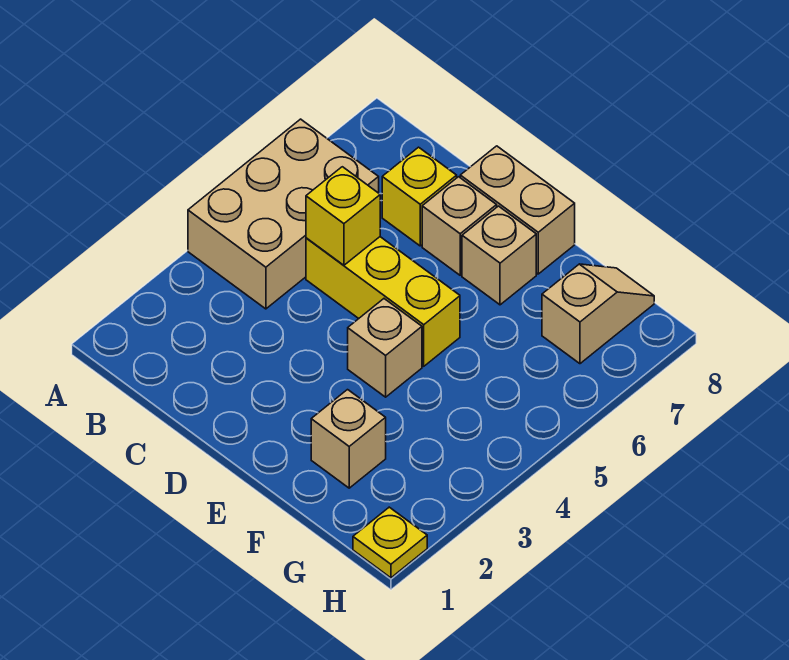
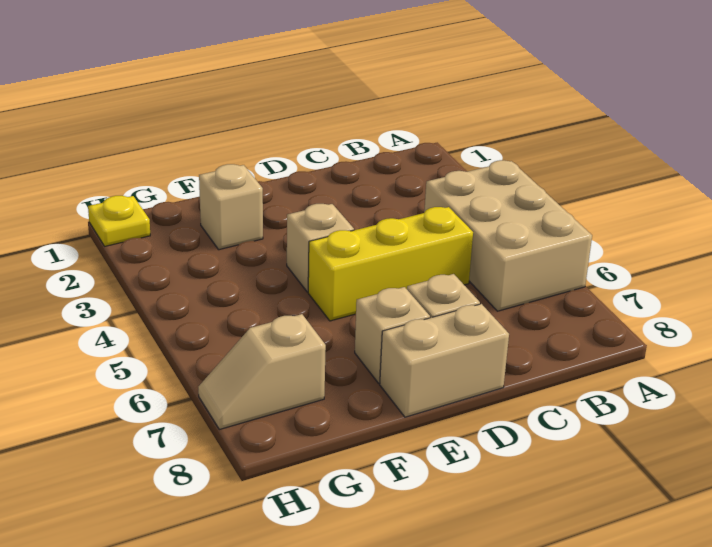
yellow brick C5 level 2 -> none
yellow brick C7 level 1 -> none
tan slope G7:G8 level 1 top 7 -> tan slope G7:H7 level 1 top G

